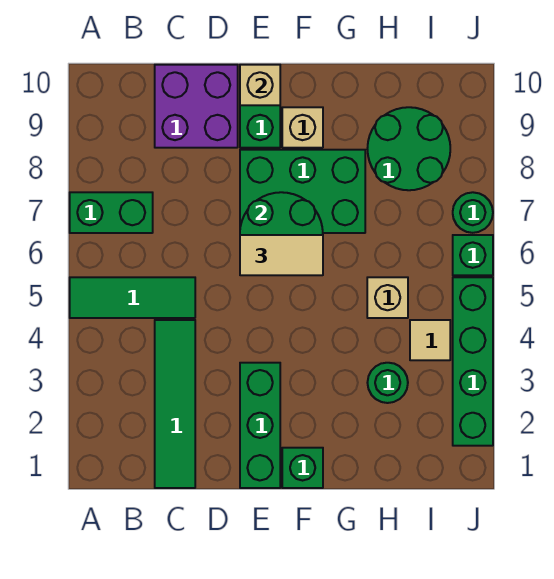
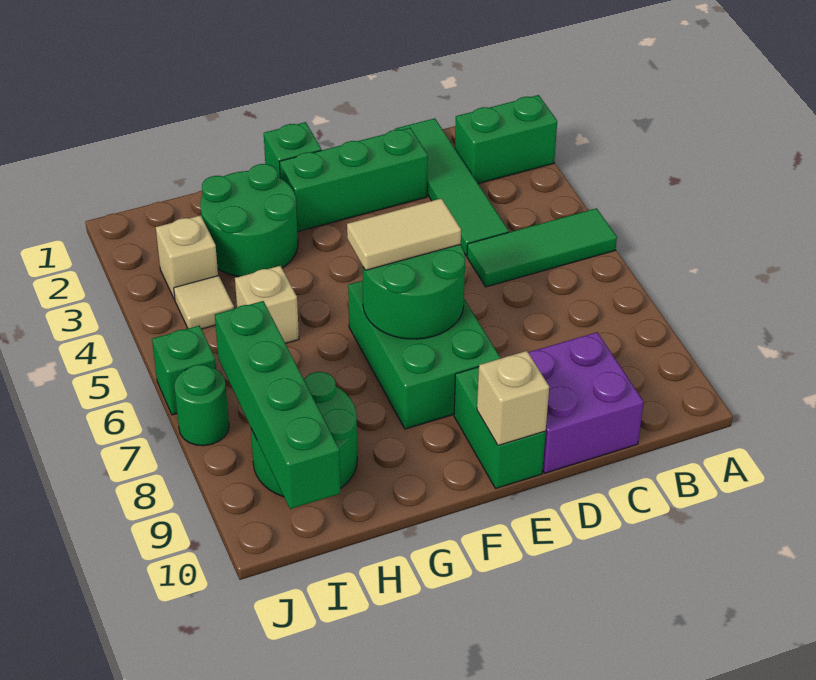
green brick A7:B7 level 1 -> green brick A2:B2 level 1
green brick E1:E3 level 1 -> green brick D2:F2 level 1
green brick E7:G8 level 1 -> green brick E6:F8 level 1
tan brick F9 level 1 -> tan brick I3 level 1
green round brick H3 level 1 -> green round brick G2:H3 level 1
green brick J2:J5 level 1 -> green brick I7:I10 level 2

